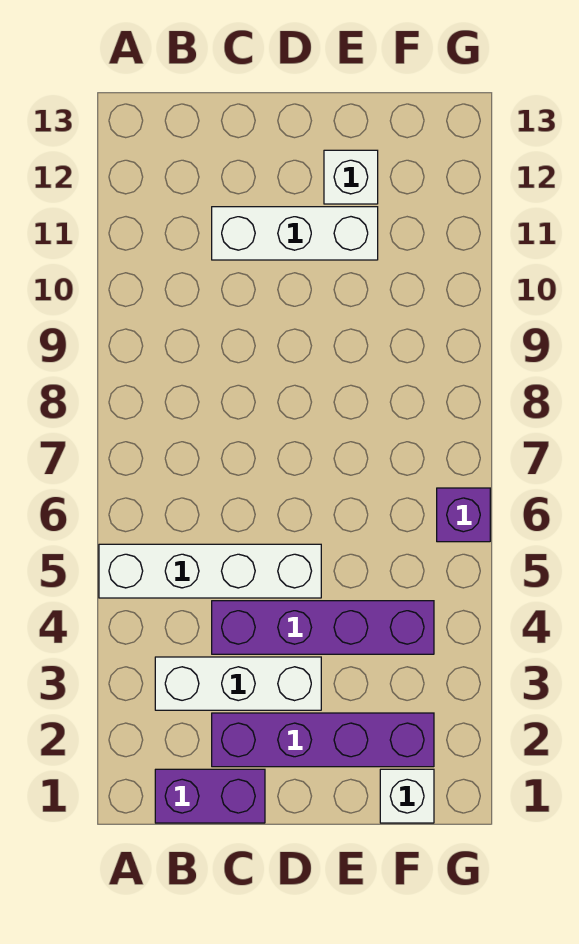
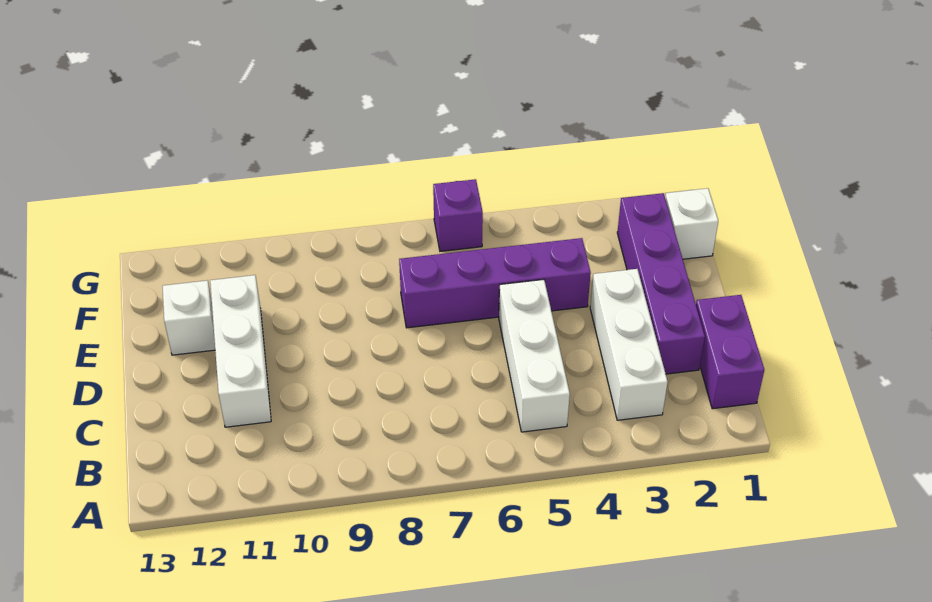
white brick A5:D5 level 1 -> white brick B5:D5 level 1
purple brick C4:F4 level 1 -> purple brick E4:E7 level 1

